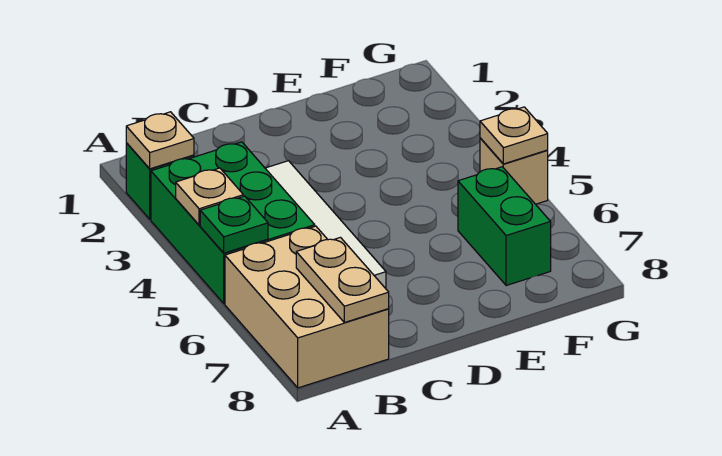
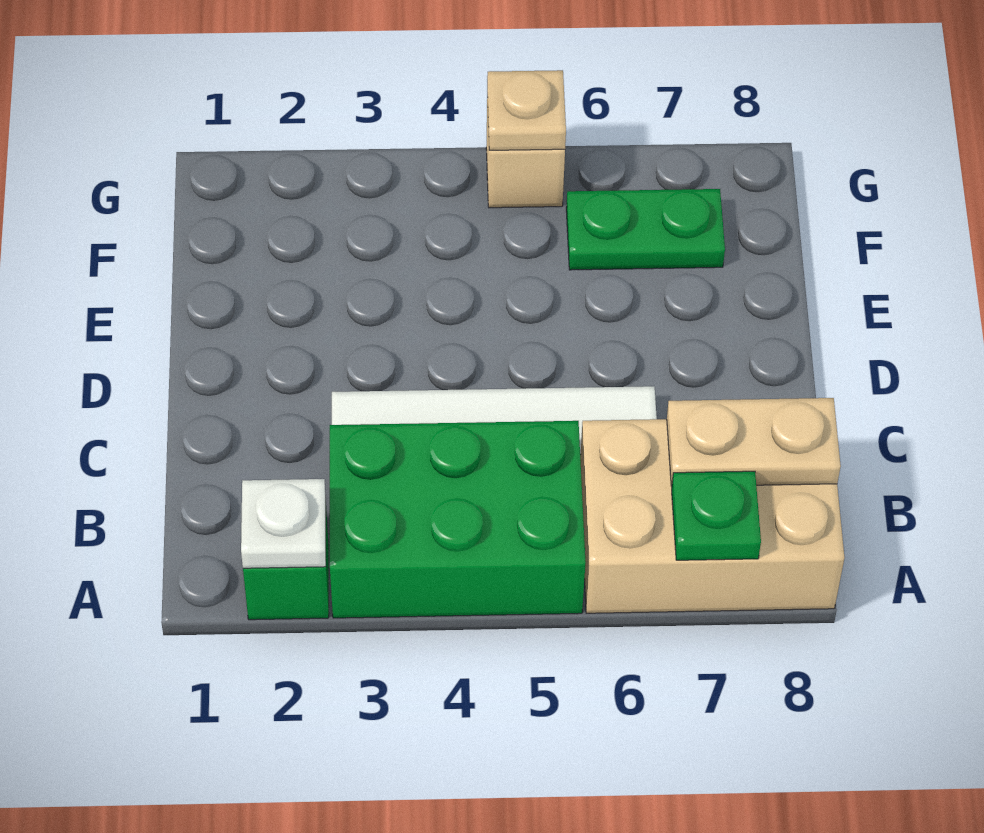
tan plate A2 level 2 -> white plate A2 level 2
tan plate A4 level 2 -> none
green plate A5 level 2 -> green plate A7 level 2
green brick F6:F7 level 1 -> green plate F6:F7 level 1

